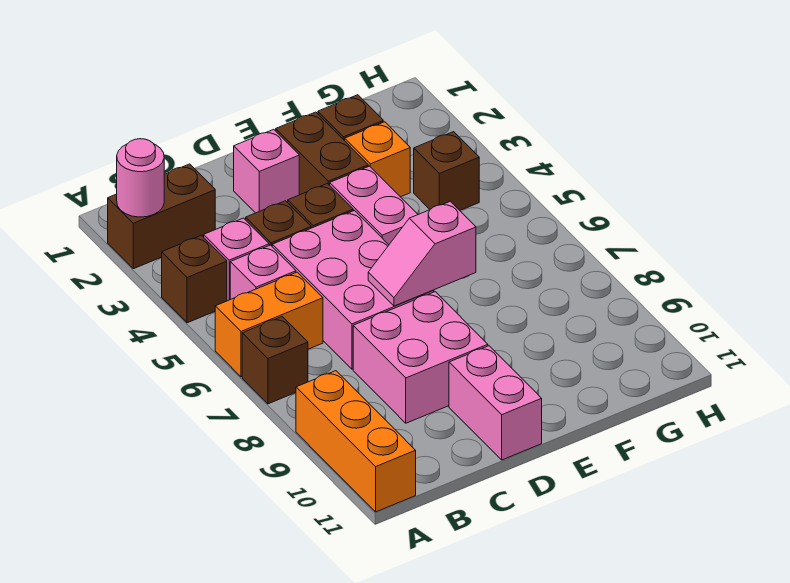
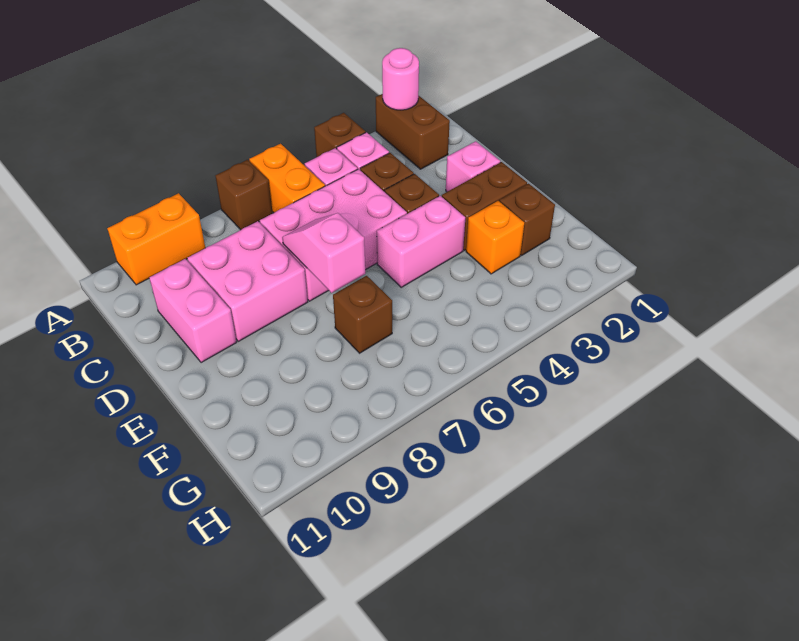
orange brick A9:A11 level 1 -> orange brick A9:A10 level 1
pink brick D10:D11 level 1 -> pink brick C10:D10 level 1
brown brick G4 level 1 -> brown brick F7 level 1

